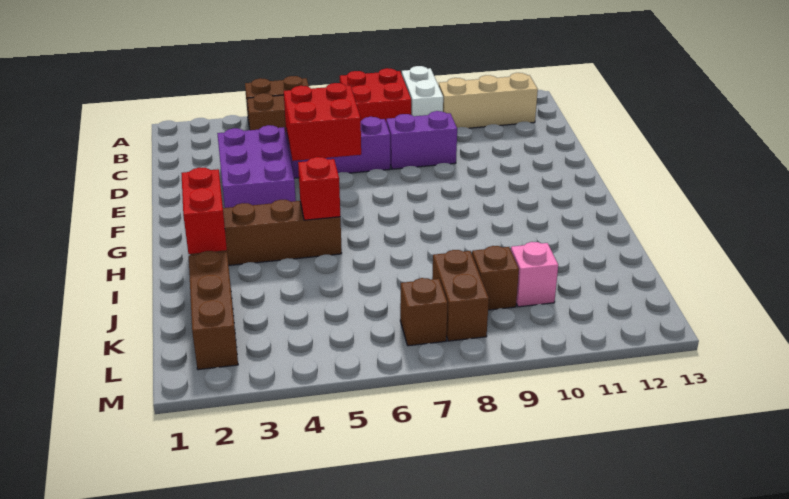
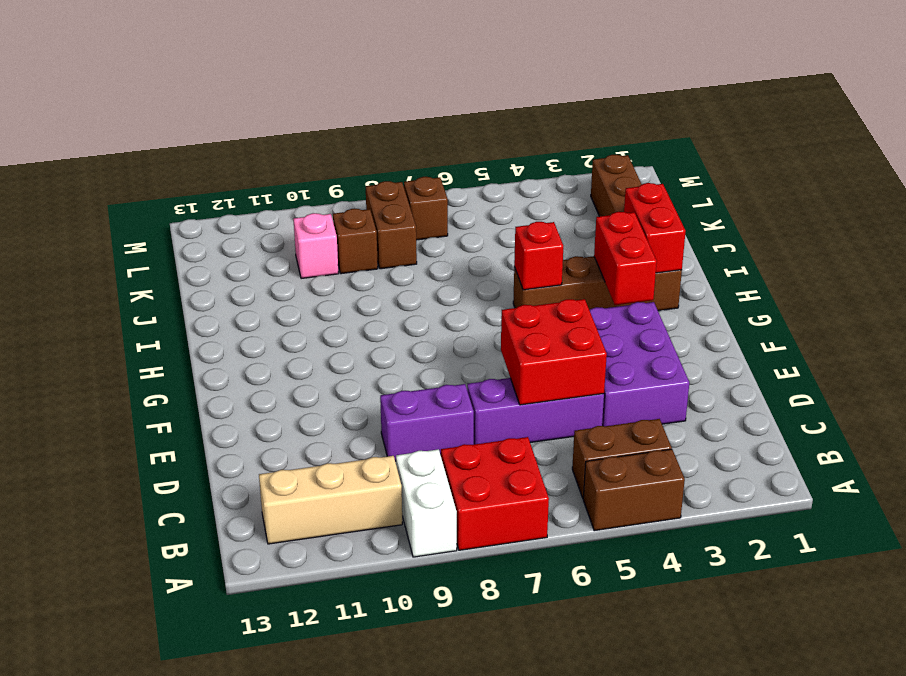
none -> red brick G3:H3 level 2

